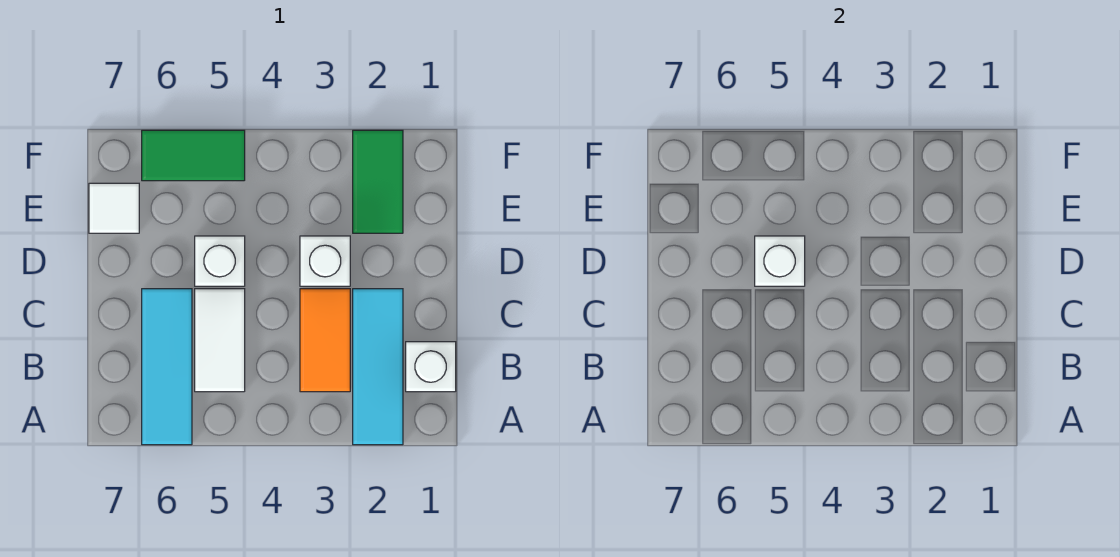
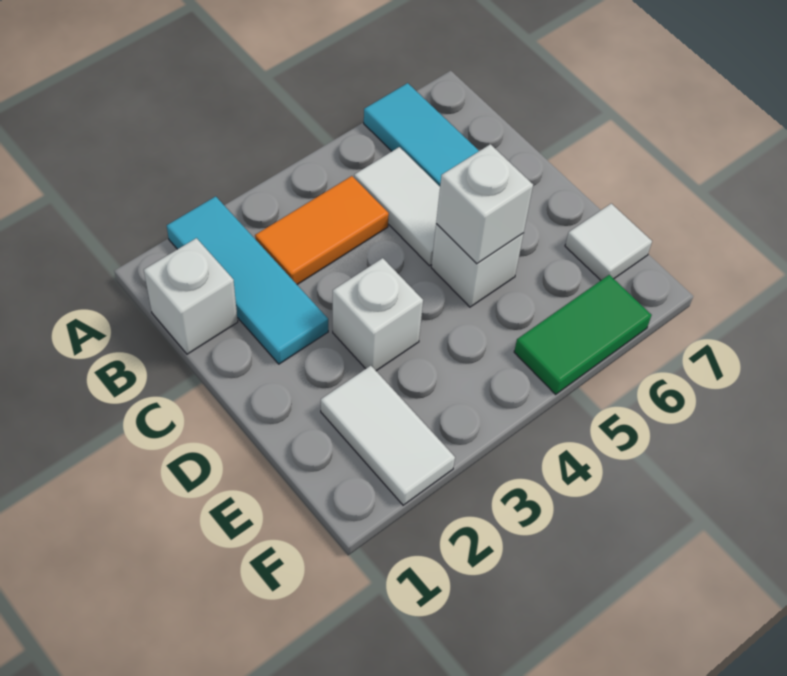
orange tile B3:C3 level 1 -> orange tile B3:B4 level 1
green tile E2:F2 level 1 -> white tile E2:F2 level 1

